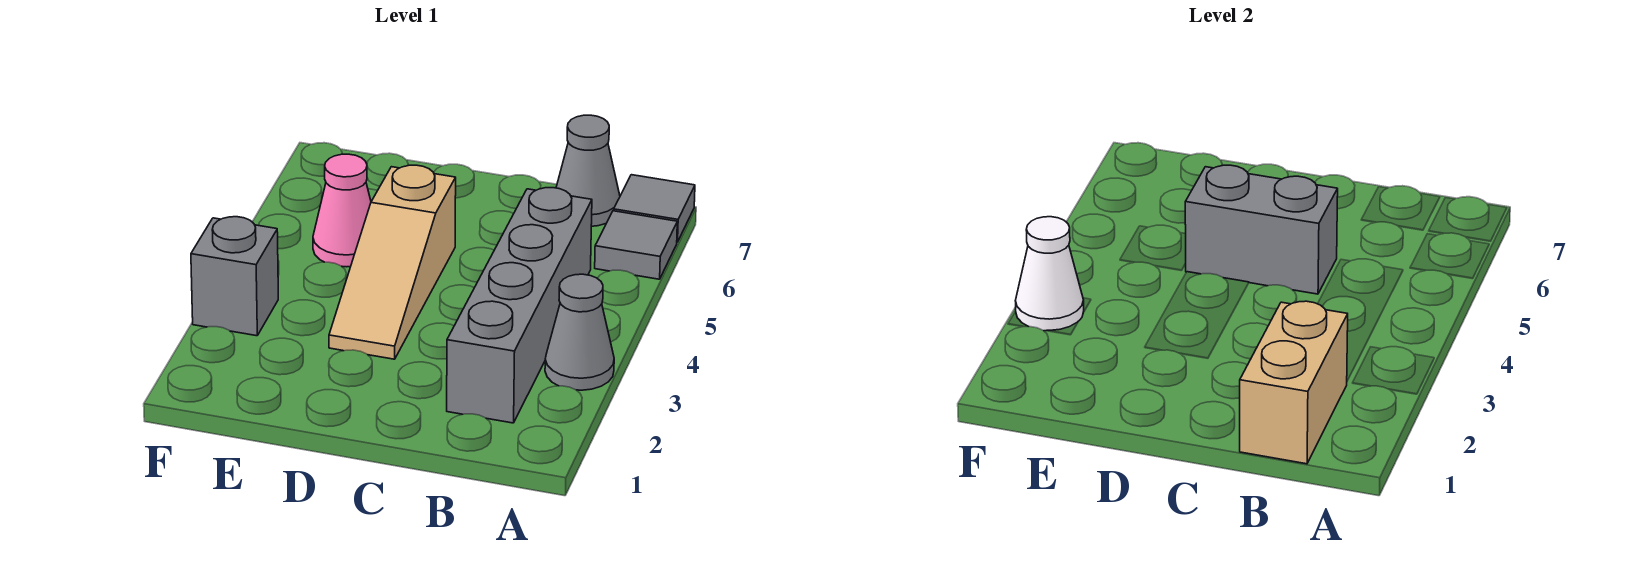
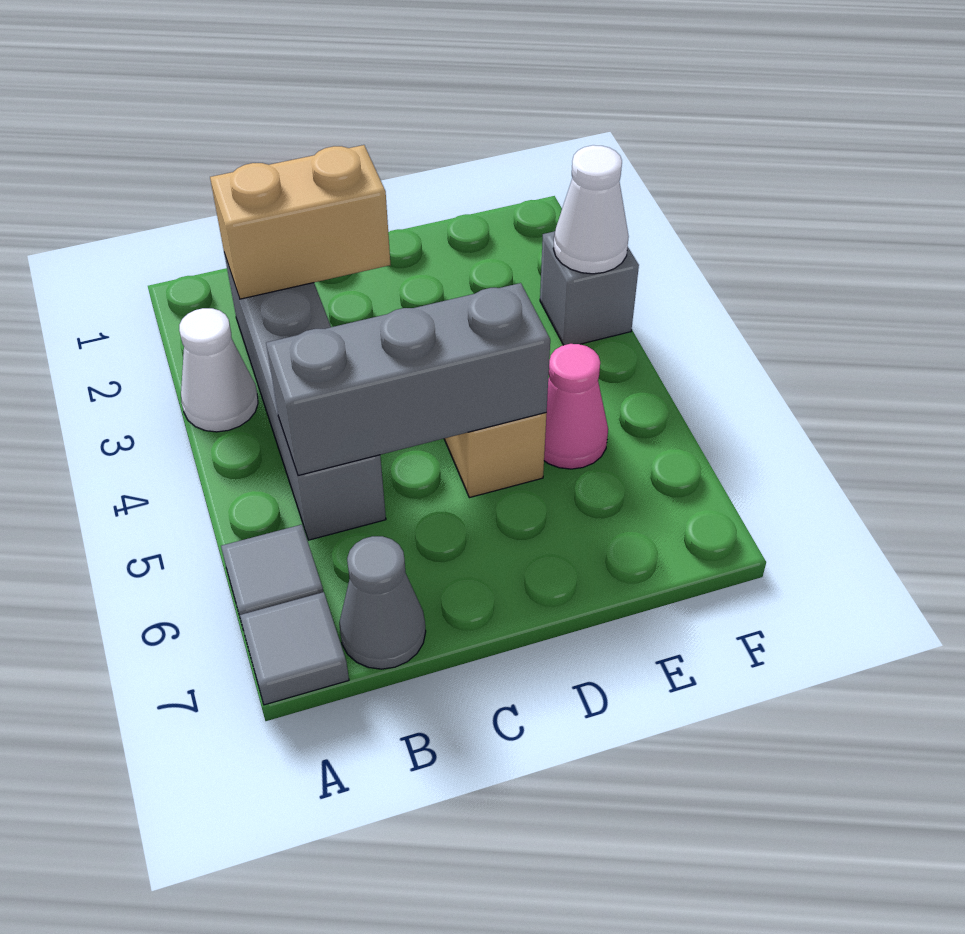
grey cone A3 level 1 -> white cone A3 level 1
tan brick B1:B2 level 2 -> tan brick B2:C2 level 2
grey brick C5:D5 level 2 -> grey brick B5:D5 level 2

